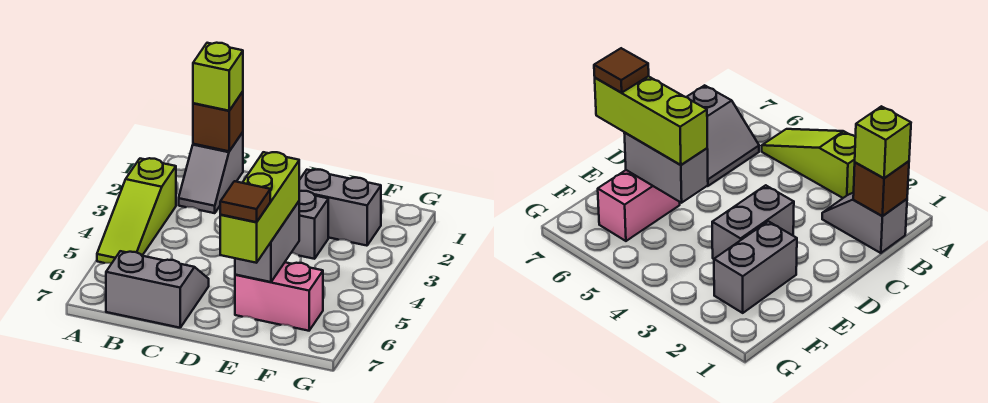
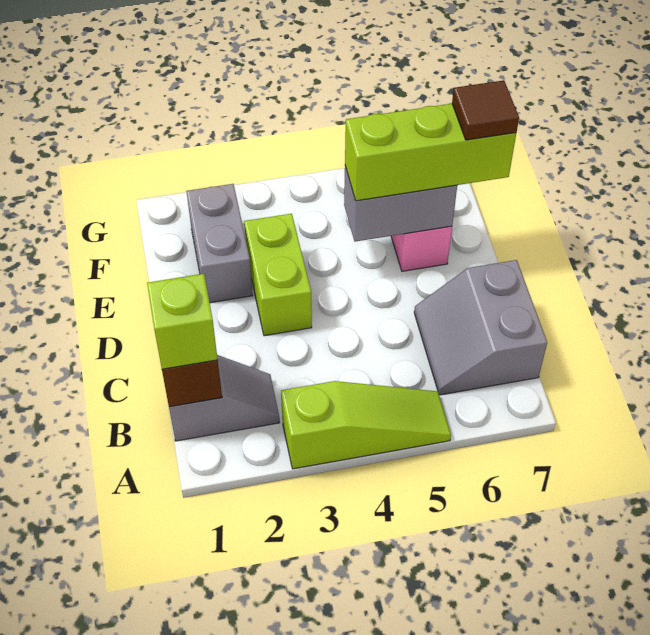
grey brick D3:E3 level 1 -> lime brick D3:E3 level 1

